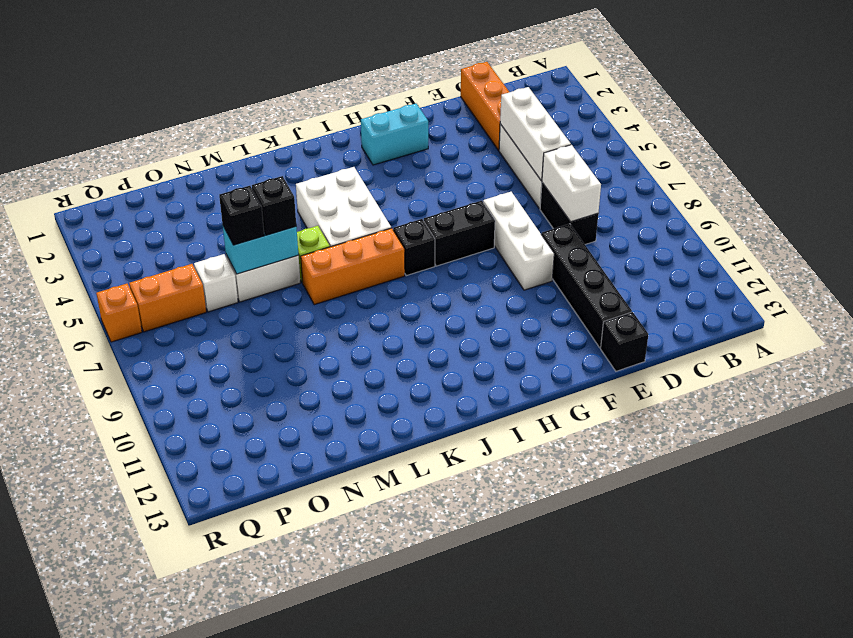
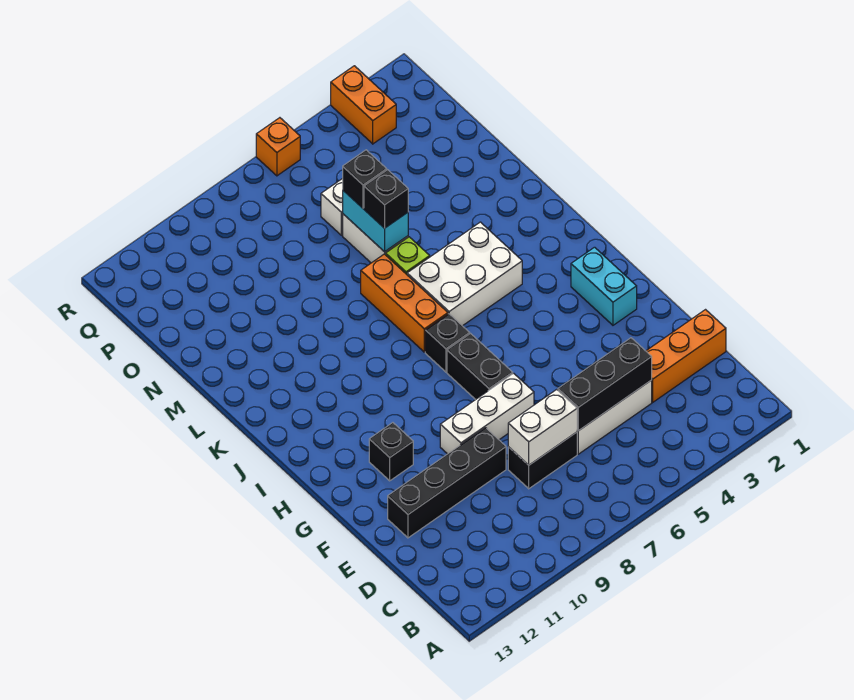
white brick D4:D6 level 2 -> black brick D4:D6 level 2
black brick E13 level 1 -> black brick G11 level 1
orange brick P6:Q6 level 1 -> orange brick Q3:R3 level 1

